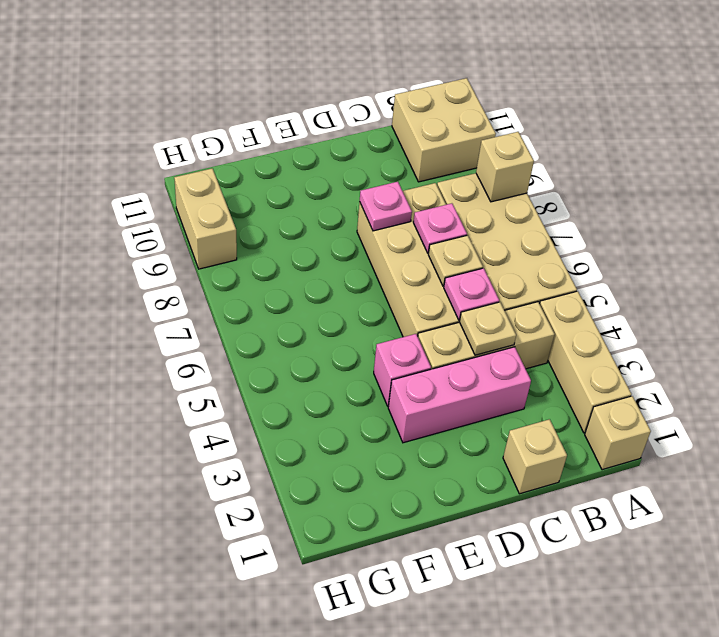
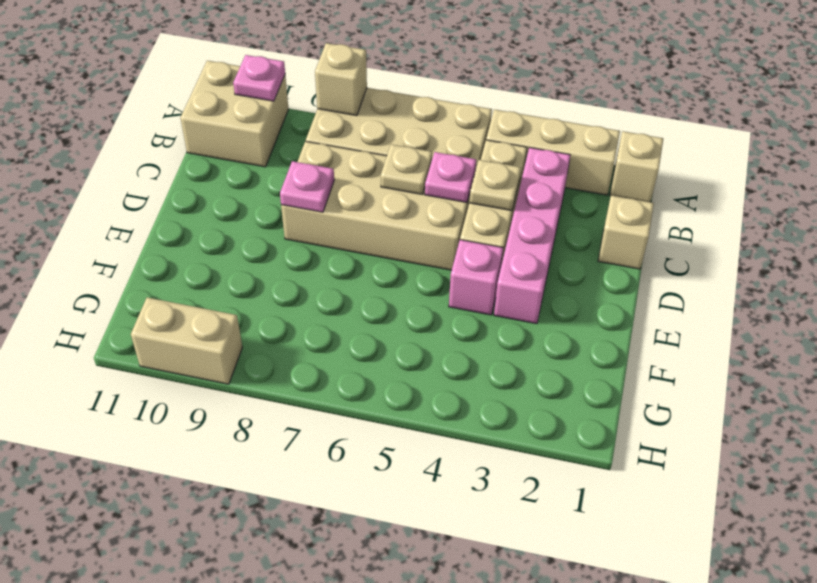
pink brick C3:E3 level 1 -> pink brick B3:E3 level 1
pink plate C7 level 2 -> pink plate A10 level 2

